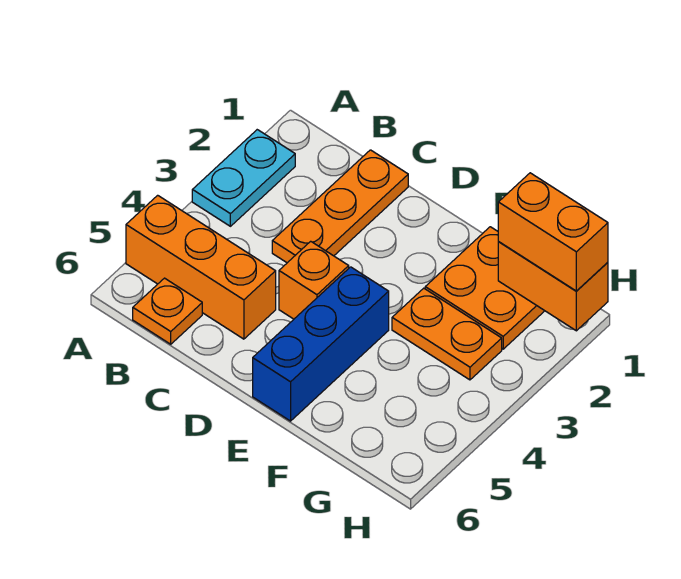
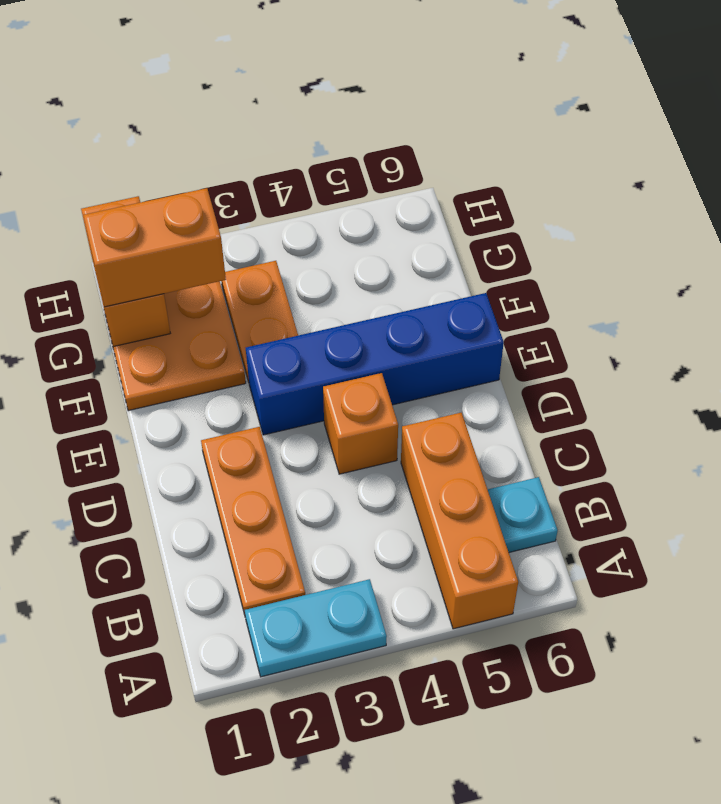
orange plate B6 level 1 -> cyan plate B6 level 1
orange plate C1:C3 level 1 -> orange plate B2:D2 level 1
blue brick E4:E6 level 1 -> blue brick E3:E6 level 1
orange brick G1:H1 level 3 -> orange brick G1:G2 level 3

